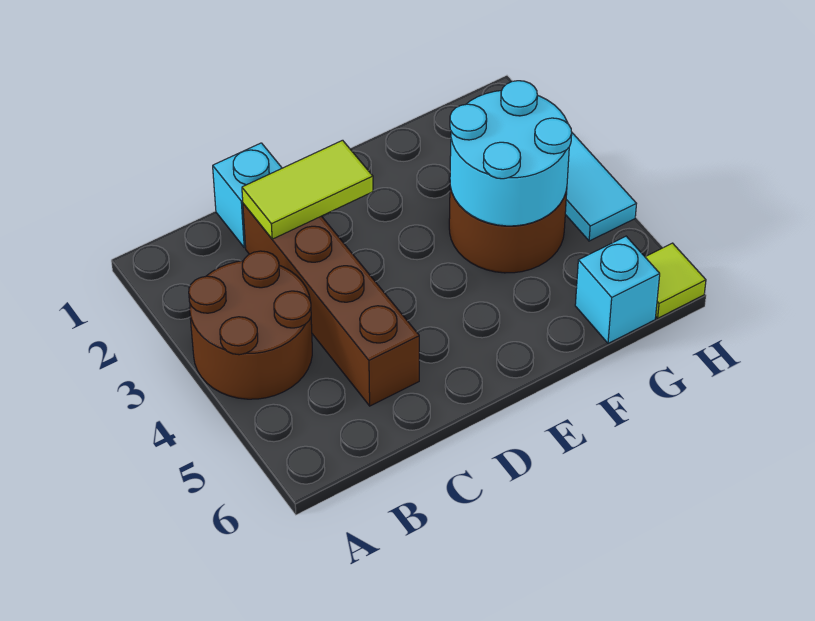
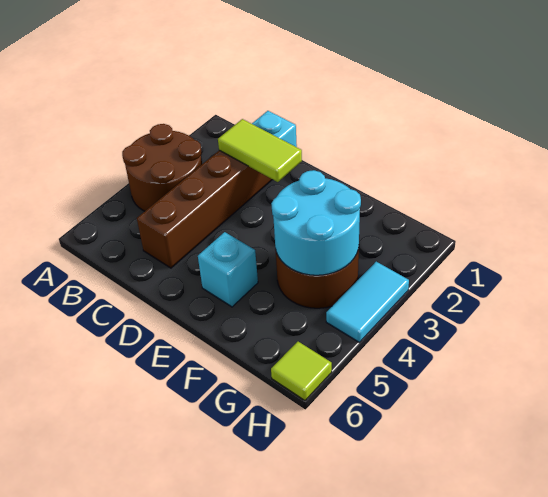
cyan brick G6 level 1 -> cyan brick E5 level 1

